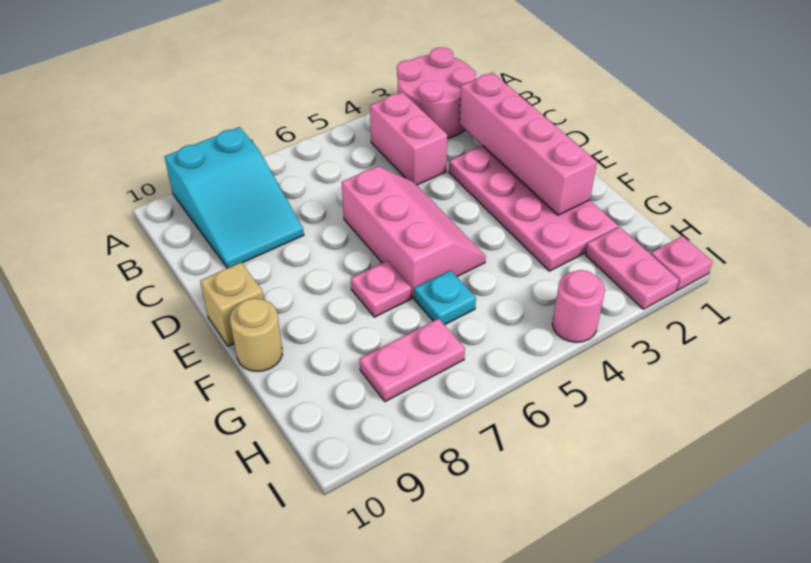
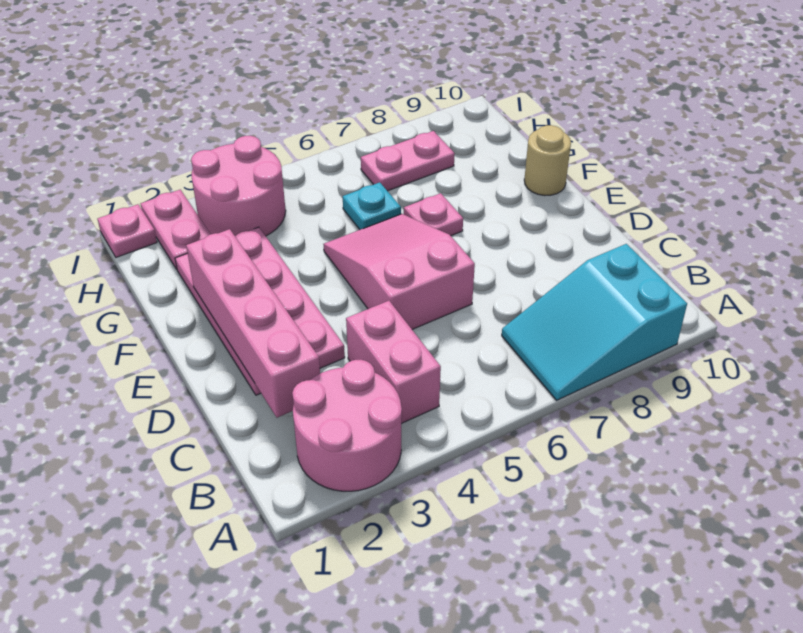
cyan slope A8:C9 level 1 top A -> cyan slope A7:B9 level 1 top 9
pink slope D5:F6 level 1 top 6 -> pink slope D5:F6 level 1 top D
tan brick E10 level 1 -> none
pink round brick I4 level 1 -> pink round brick H3:I4 level 1

